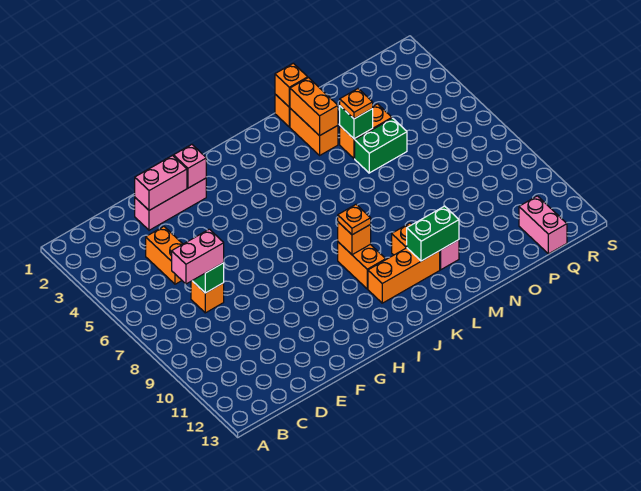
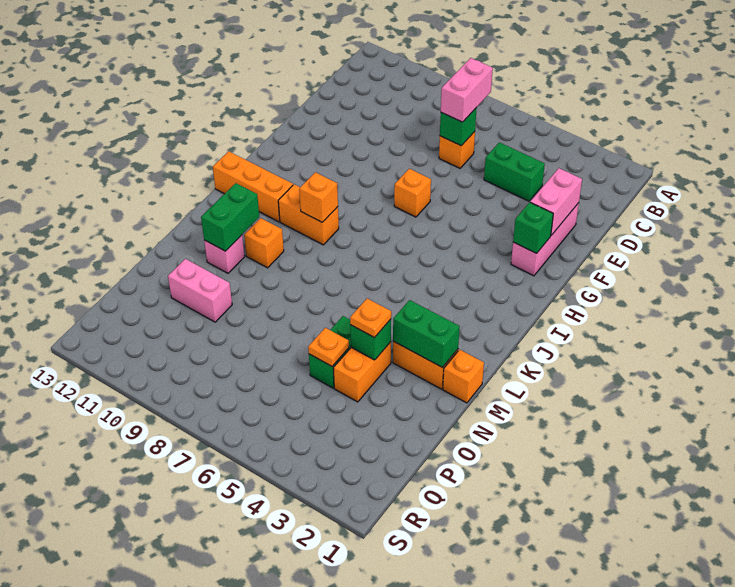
orange brick D4:D5 level 1 -> green brick D4:D5 level 1
pink brick G2 level 2 -> green brick G2 level 2
orange plate J9 level 3 -> orange plate O5 level 2
orange brick J11:L11 level 1 -> orange brick J11:J13 level 1
orange brick M1 level 2 -> orange brick G7 level 1
orange brick M2:M3 level 2 -> green brick M2:M3 level 2
pink brick Q12:Q13 level 1 -> pink brick O10:O11 level 1

